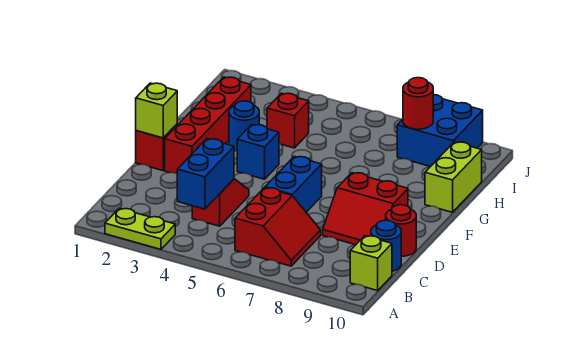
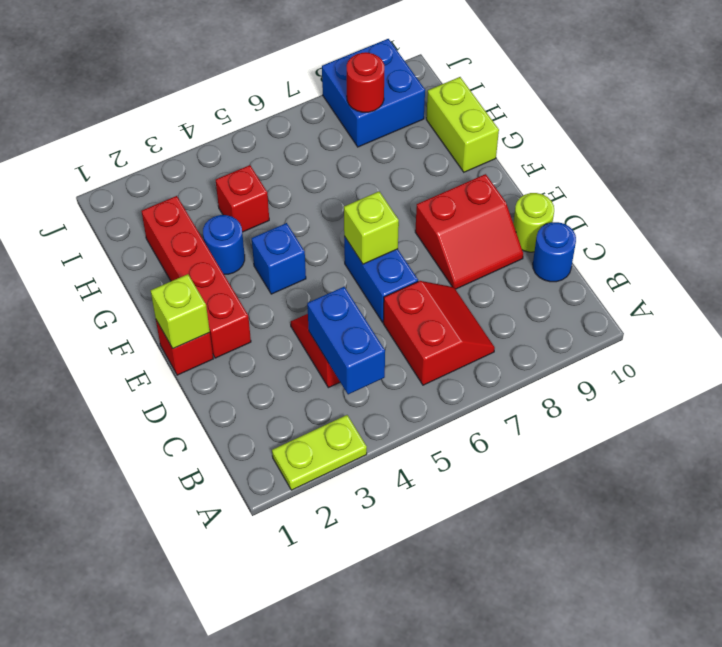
lime brick B10 level 1 -> lime brick E6 level 2
red round brick D10 level 1 -> lime round brick D10 level 1

